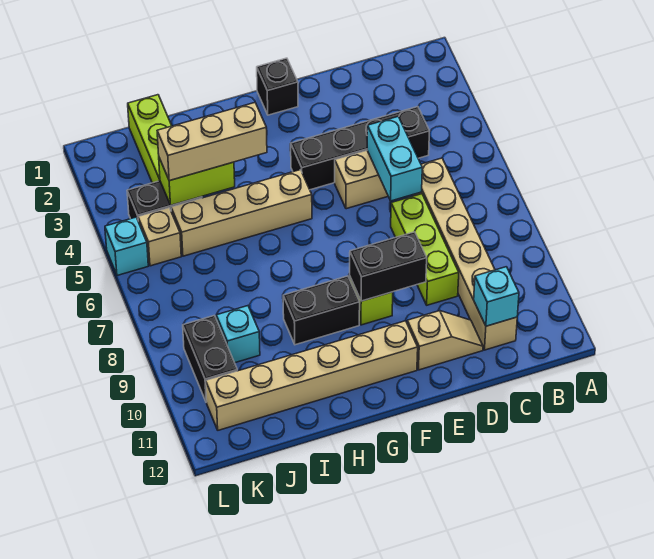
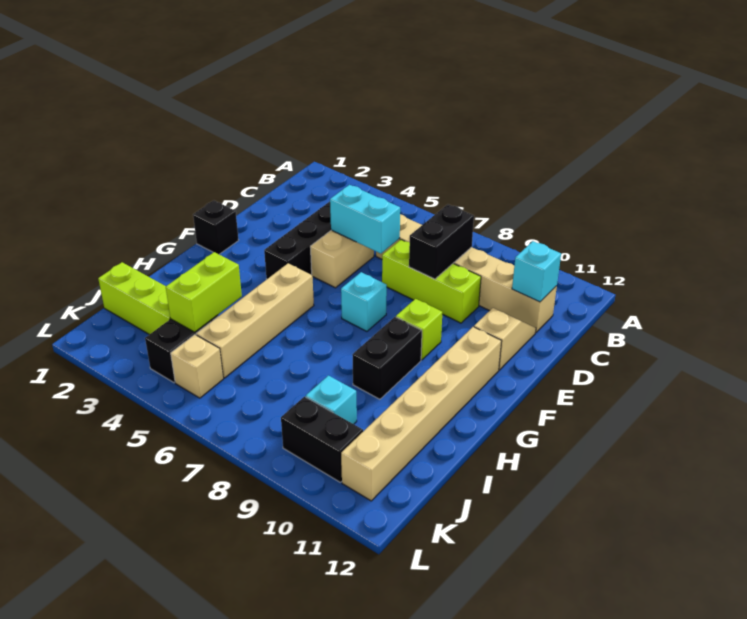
black brick E9:F9 level 2 -> black brick C8:D8 level 2
tan brick H4:J4 level 3 -> none
cyan brick L5 level 1 -> cyan brick F7 level 1

